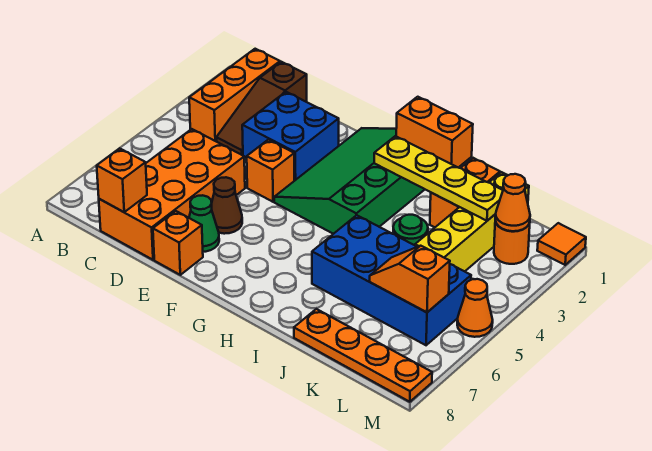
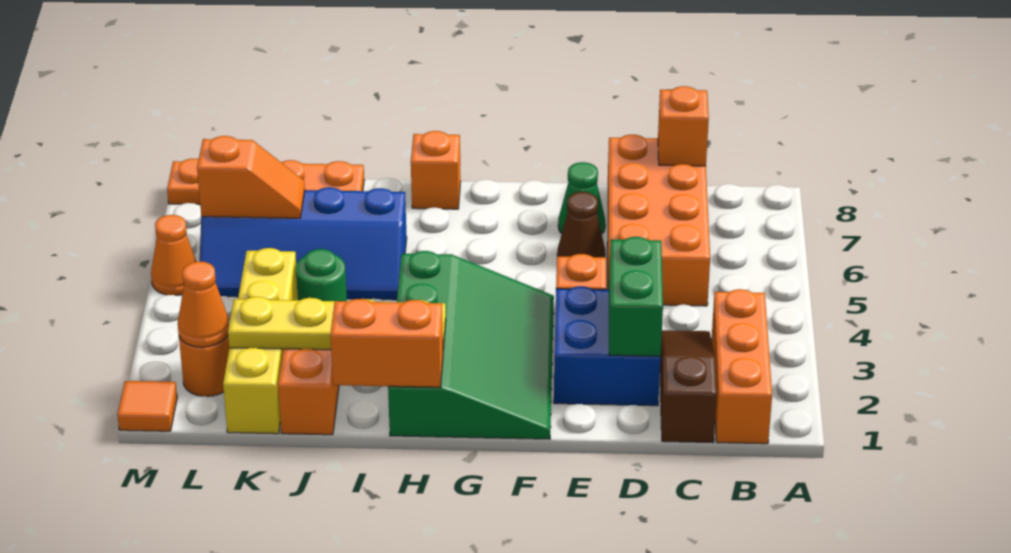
none -> green brick D2:D3 level 2
orange brick E8 level 1 -> orange brick H8 level 1
blue brick I5:L6 level 1 -> blue slope I5:L6 level 1 top 6

